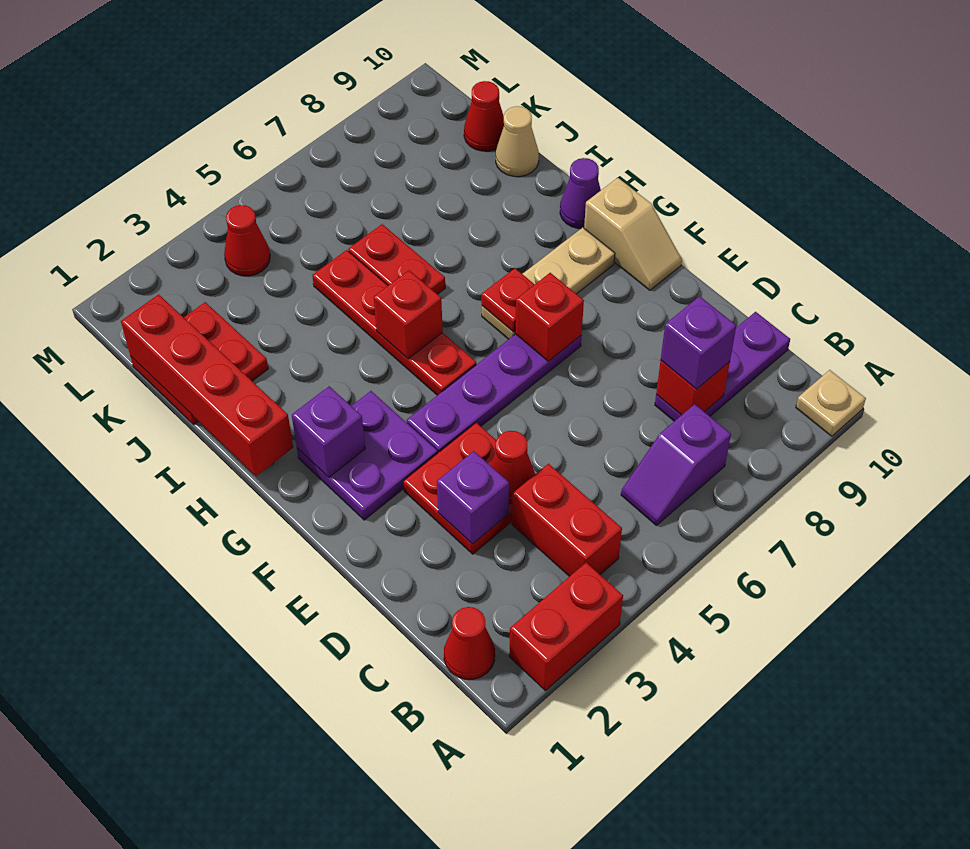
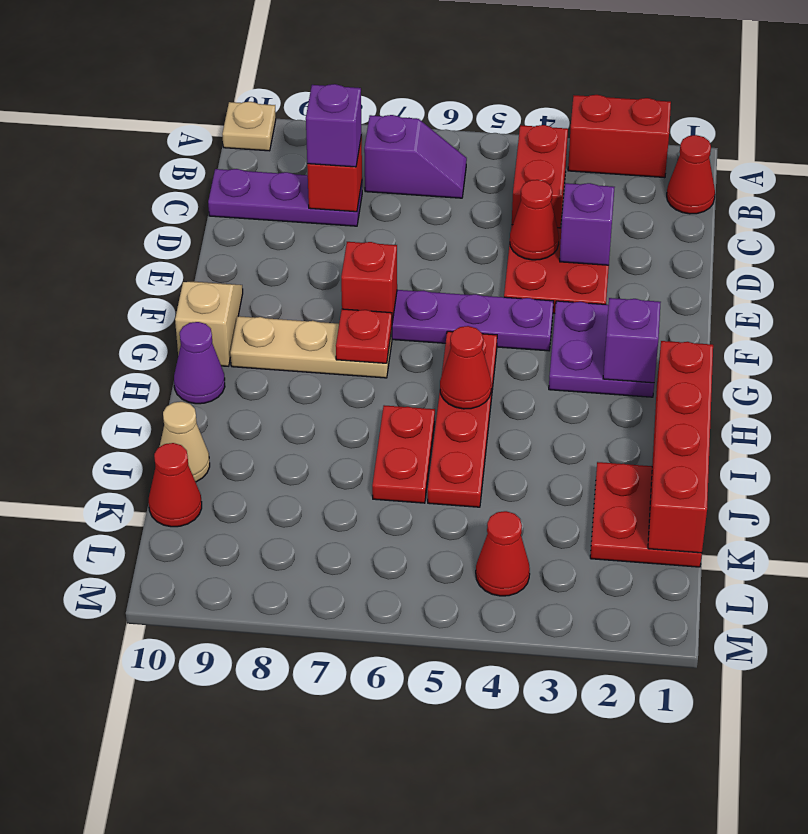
red brick H5 level 2 -> red cone H5 level 2

